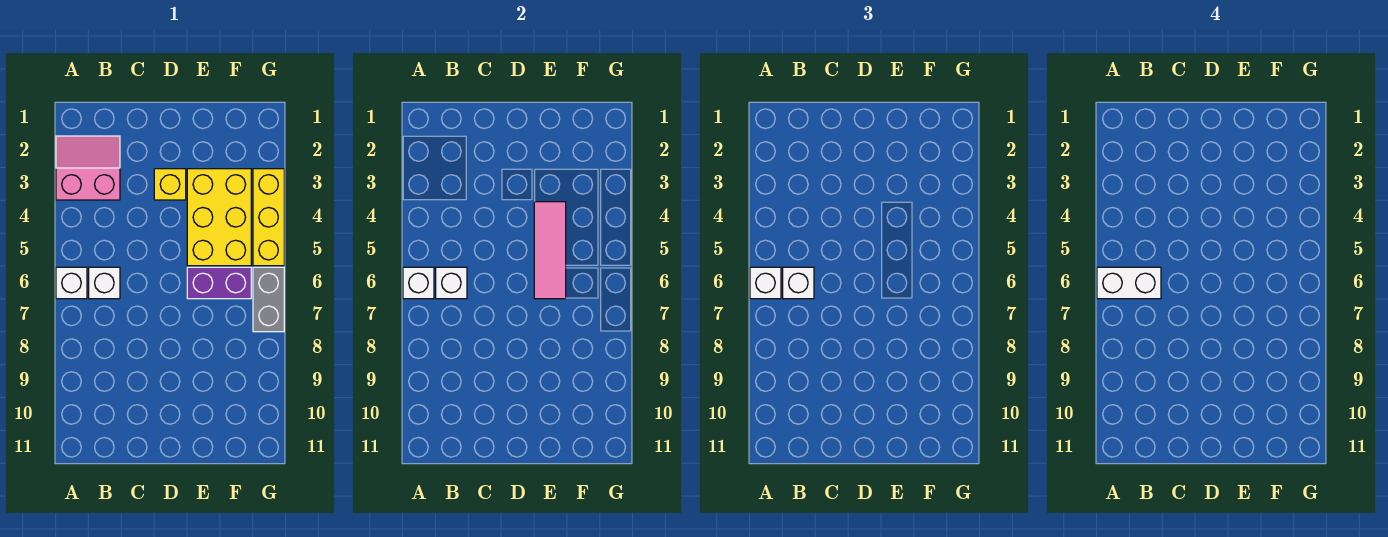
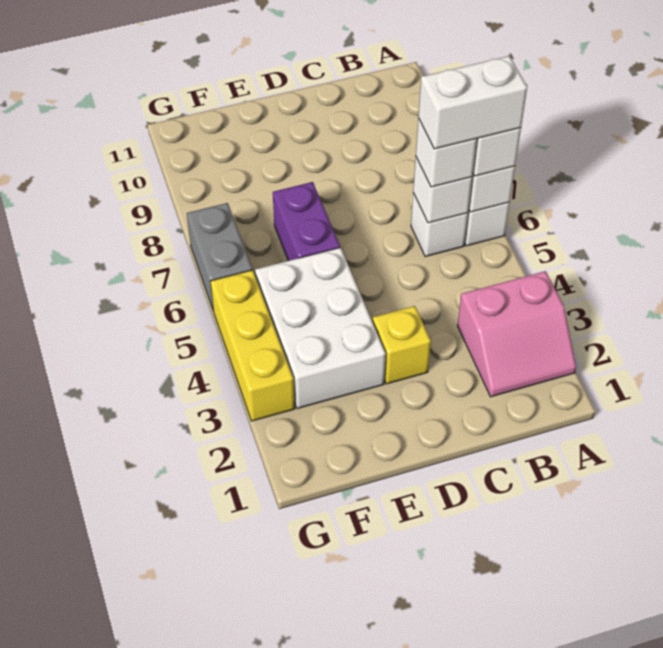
yellow brick E3:F5 level 1 -> white brick E3:F5 level 1
pink tile E4:E6 level 2 -> none
purple brick E6:F6 level 1 -> purple brick E6:E7 level 1

